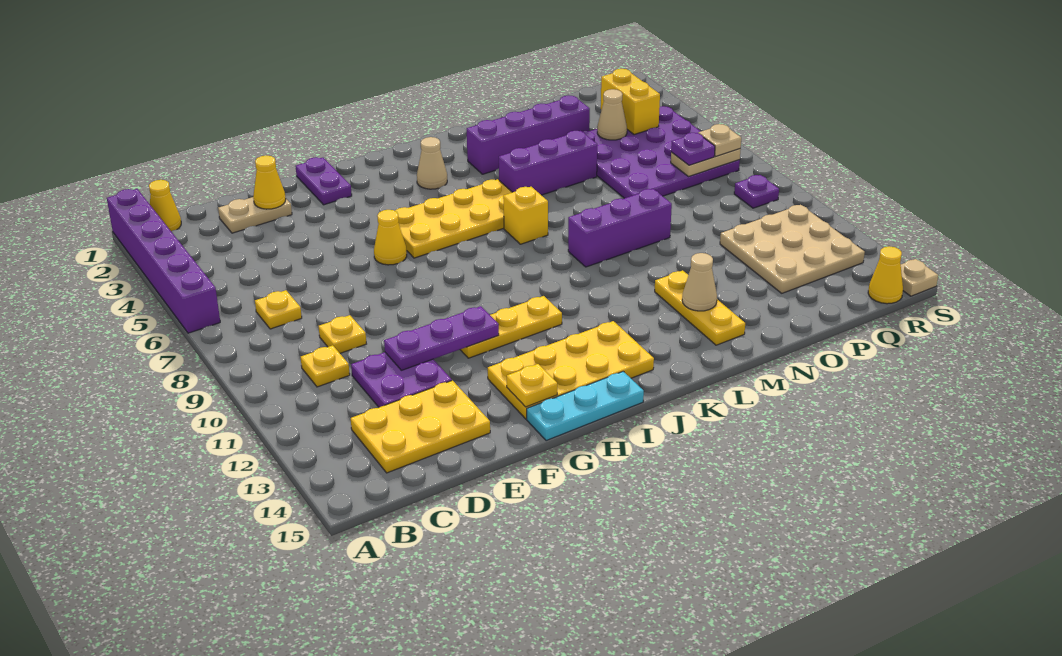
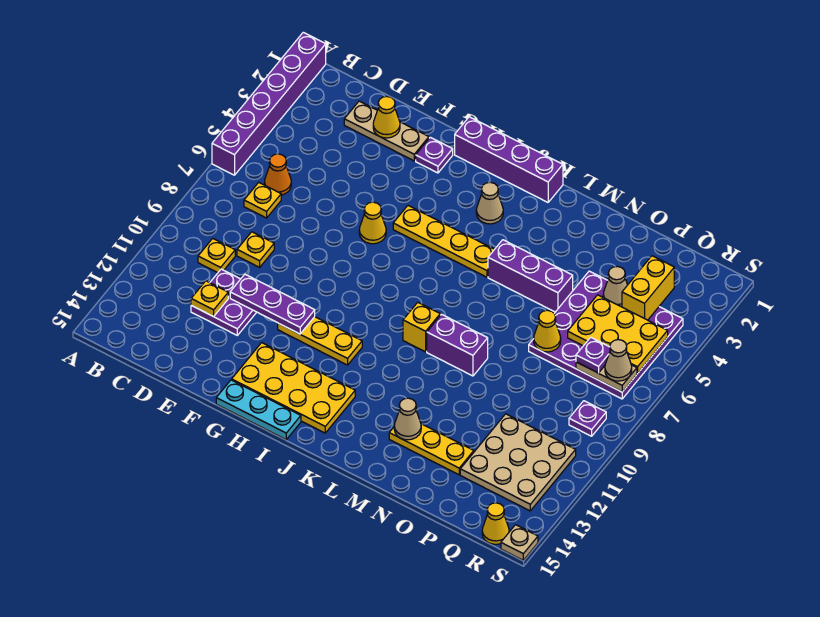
yellow cone B1 level 1 -> yellow cone O7 level 2
none -> orange cone C6 level 1
yellow plate C13:E14 level 1 -> yellow plate P5:R6 level 2
tan plate D2:E2 level 1 -> tan plate D2:F2 level 1
purple plate G1:G2 level 1 -> purple plate G2 level 1
yellow plate G14 level 2 -> yellow plate D12 level 2
yellow plate H5:K6 level 1 -> yellow plate H5:K5 level 1
yellow brick K7 level 1 -> yellow brick K9 level 1
purple brick L3:O3 level 1 -> purple brick H1:K1 level 1
purple brick L9:N9 level 1 -> purple brick L9:M9 level 1
yellow plate M12:M14 level 1 -> yellow plate M13:O13 level 1
tan plate R7 level 3 -> tan cone R7 level 3

